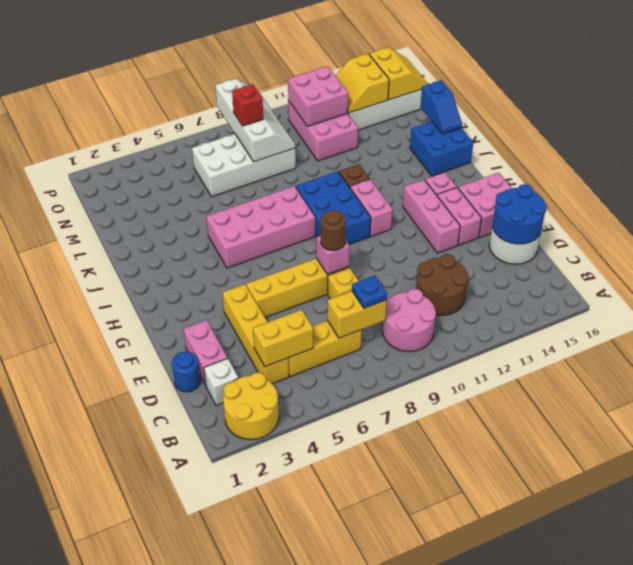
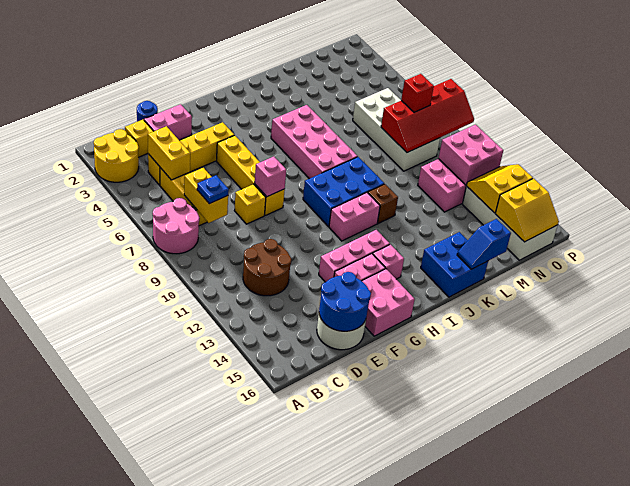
pink round brick B9:C10 level 1 -> pink round brick A7:B8 level 1
white brick C2 level 1 -> yellow brick C2 level 1
brown round brick F8 level 3 -> none
white slope M8:P9 level 2 top 8 -> red slope M8:P9 level 2 top 8

